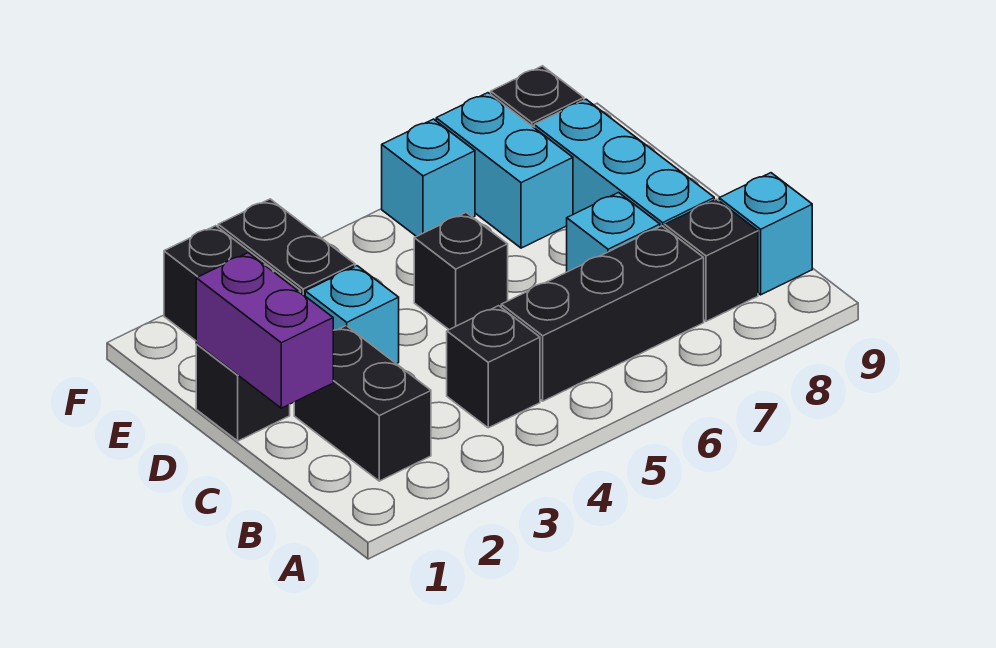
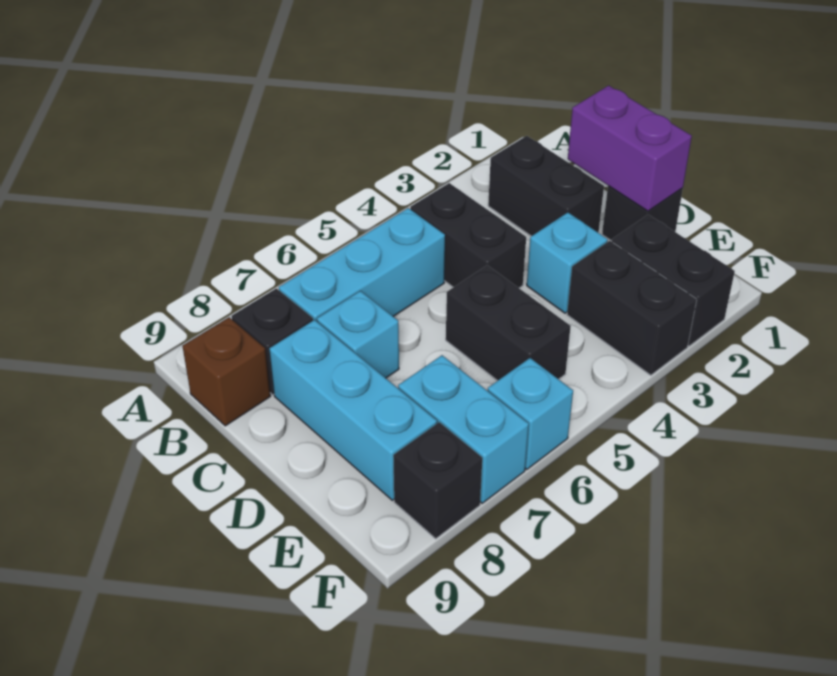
black brick B4 level 1 -> black brick B4:C4 level 1
black brick B5:B7 level 1 -> cyan brick B5:B7 level 1
cyan brick B9 level 1 -> brown brick B9 level 1
black brick D5 level 1 -> black brick D5:E5 level 1

